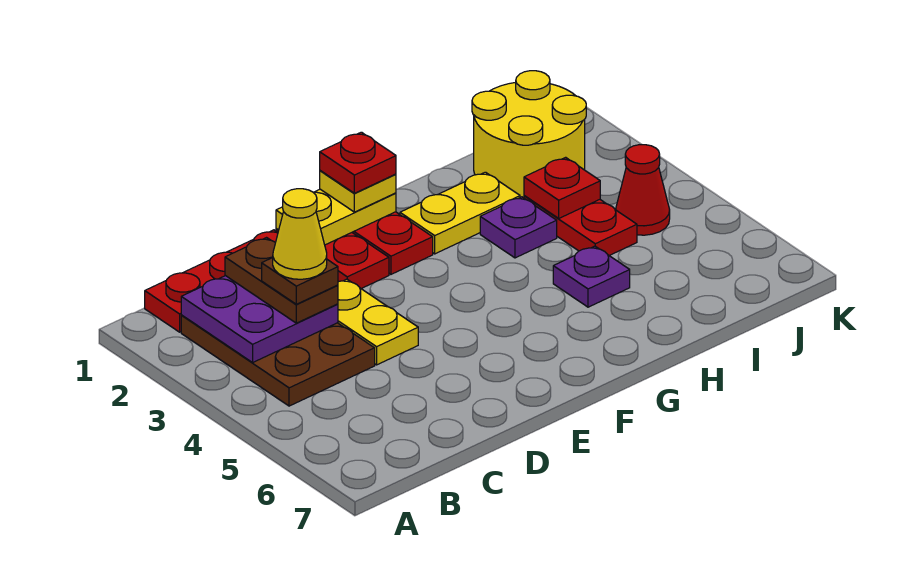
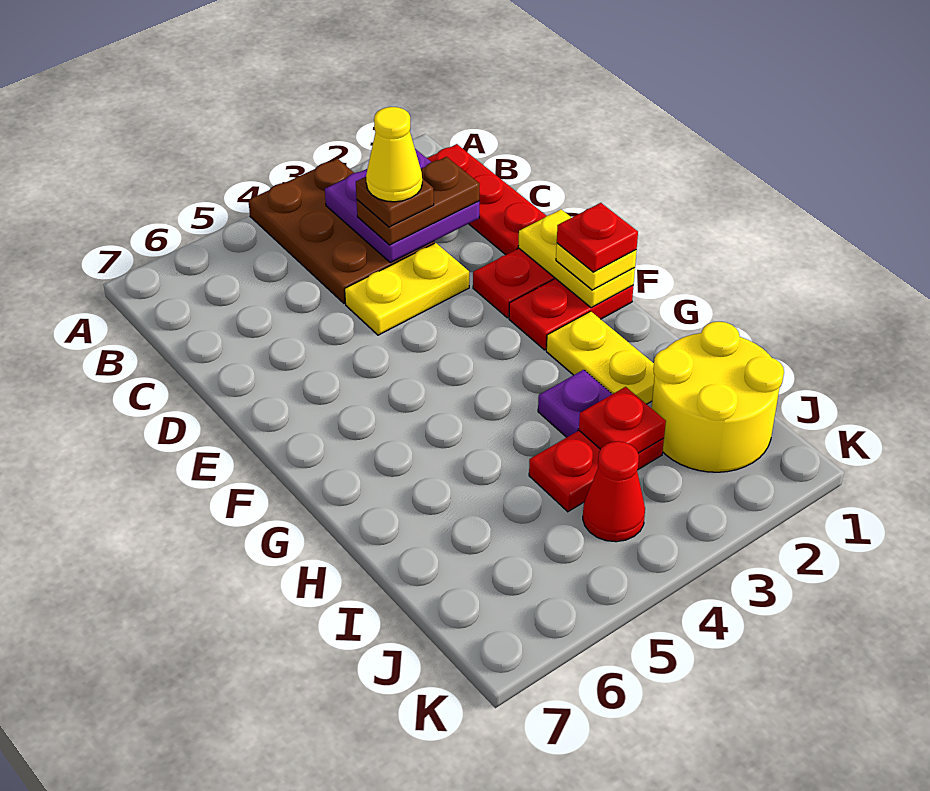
brown plate B2:C4 level 1 -> brown plate A3:C4 level 1
purple plate H5 level 1 -> none

